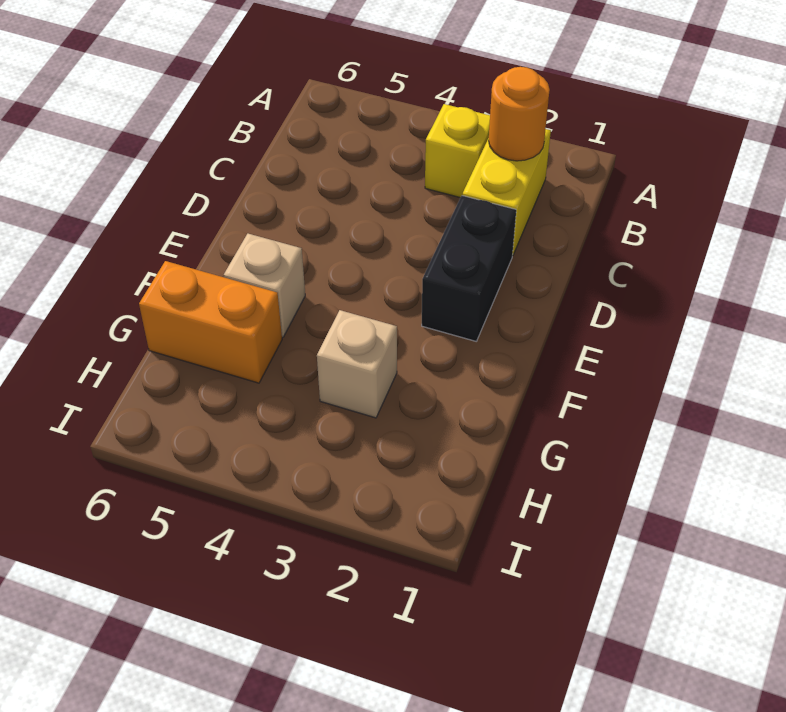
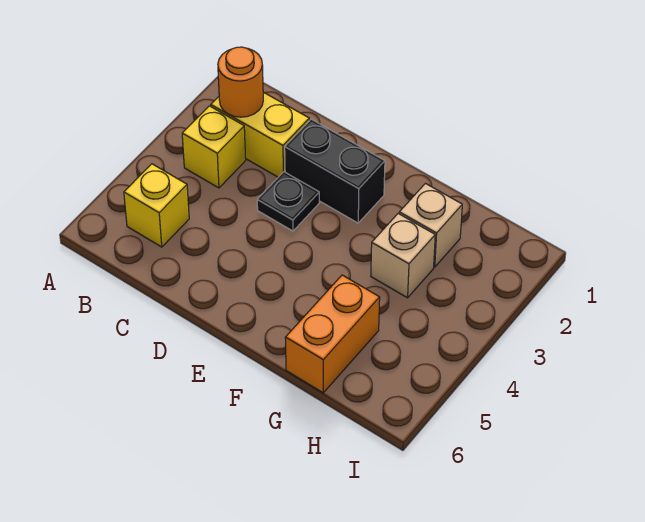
none -> yellow brick B5 level 1
none -> black plate D3 level 1
tan brick F5 level 1 -> tan brick G2 level 1

